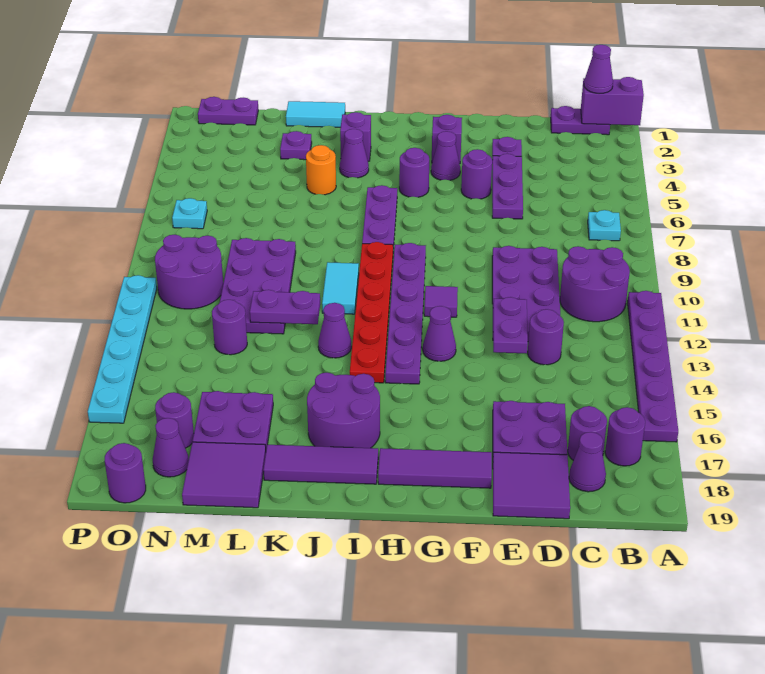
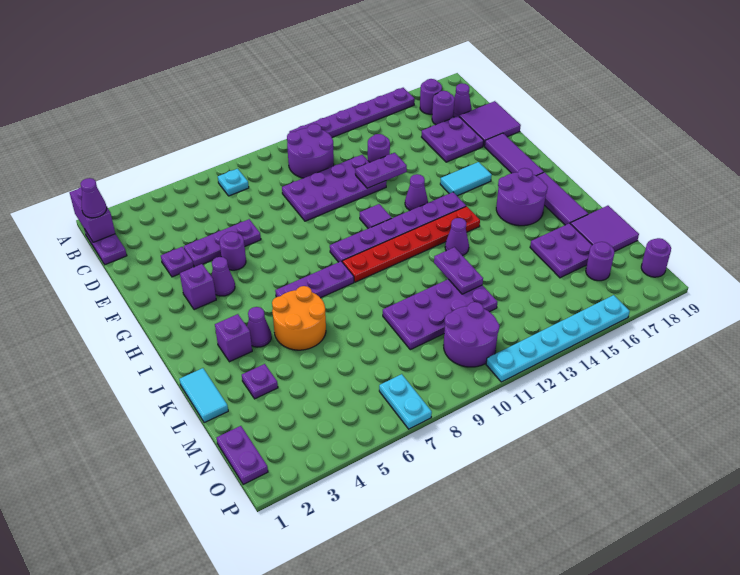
purple round brick H5 level 1 -> none
cyan tile J10:J11 level 1 -> cyan tile G15:G16 level 1
orange round brick K5 level 1 -> orange round brick J5:K6 level 1
purple round brick M13 level 1 -> none
purple cone N18 level 1 -> none
cyan plate O7 level 1 -> cyan plate O7:P7 level 1

